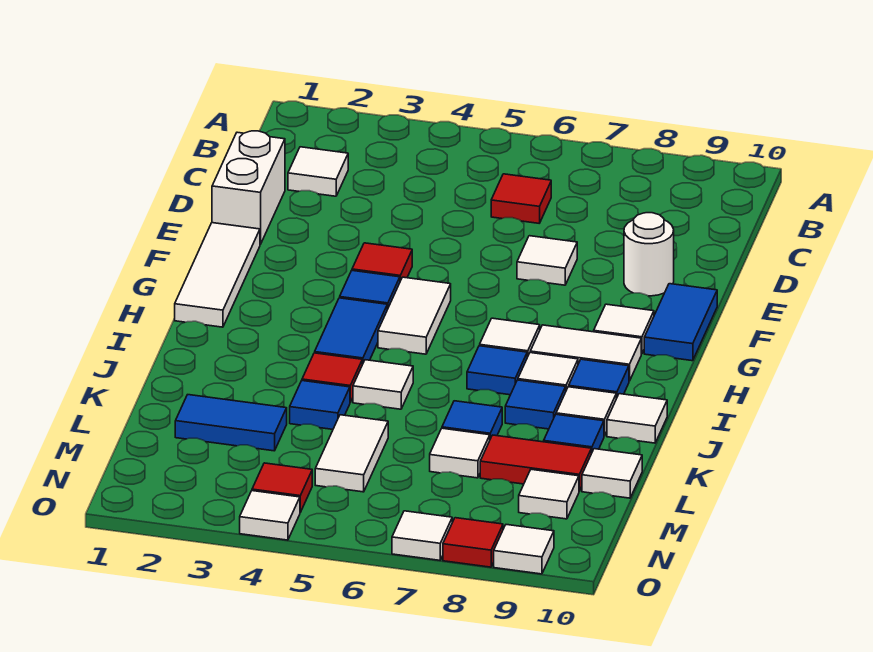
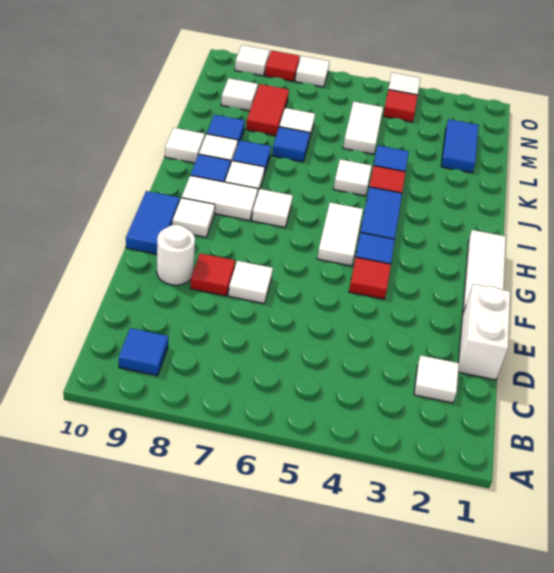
red tile C6 level 1 -> red tile E8 level 1
blue tile I7 level 1 -> blue tile B9 level 1
blue tile L2:L3 level 1 -> blue tile L2:M2 level 1
red tile L8:L9 level 1 -> red tile L8:M8 level 1
white tile L10 level 1 -> none

